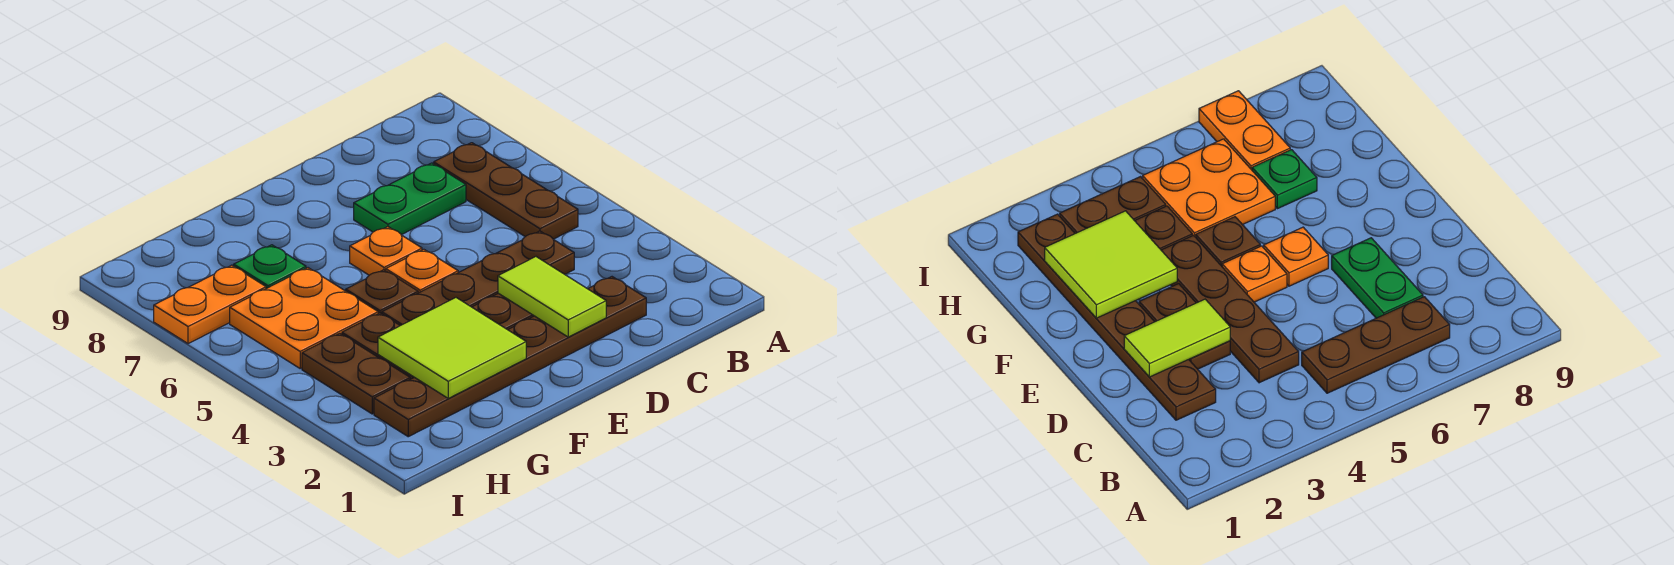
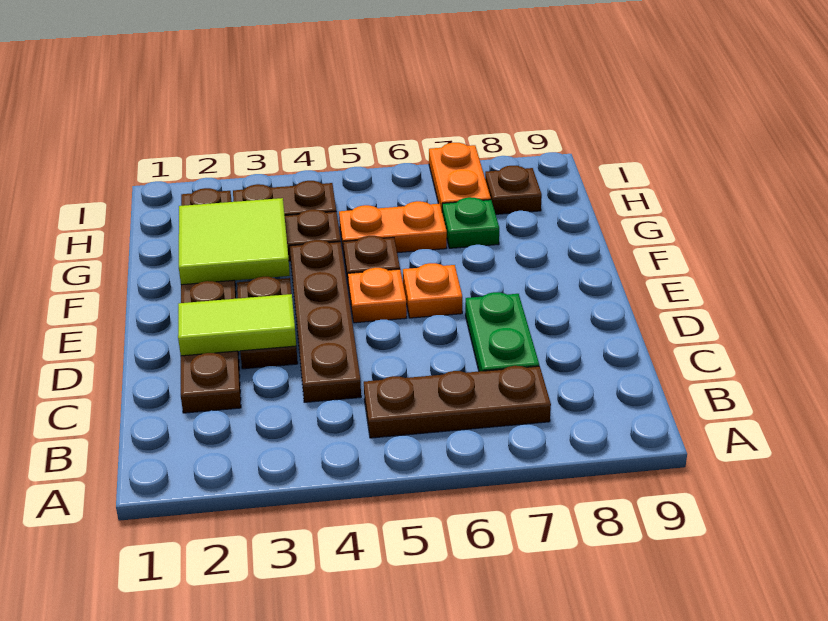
orange plate G5:H6 level 1 -> orange plate G5:G6 level 1
none -> brown plate H8 level 1

